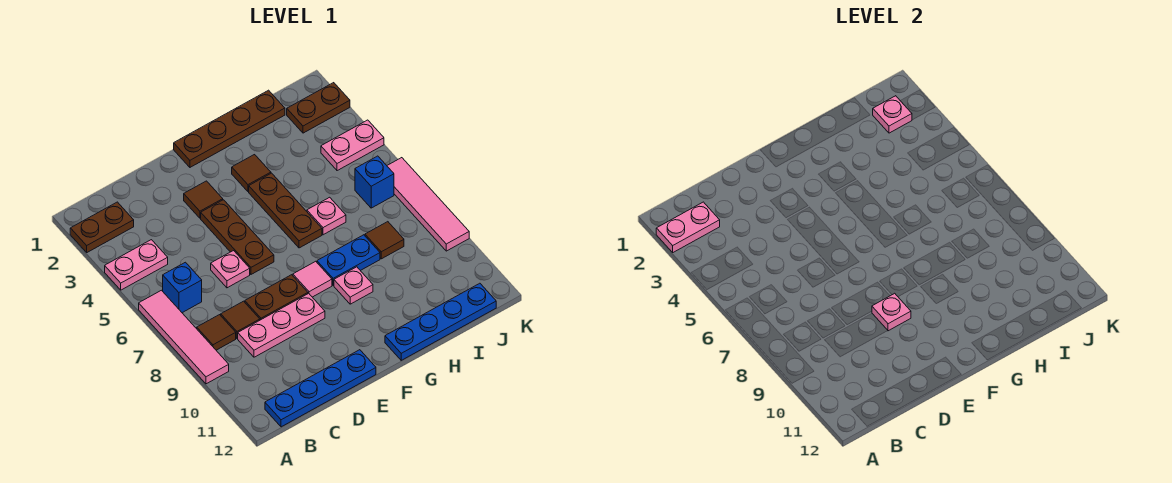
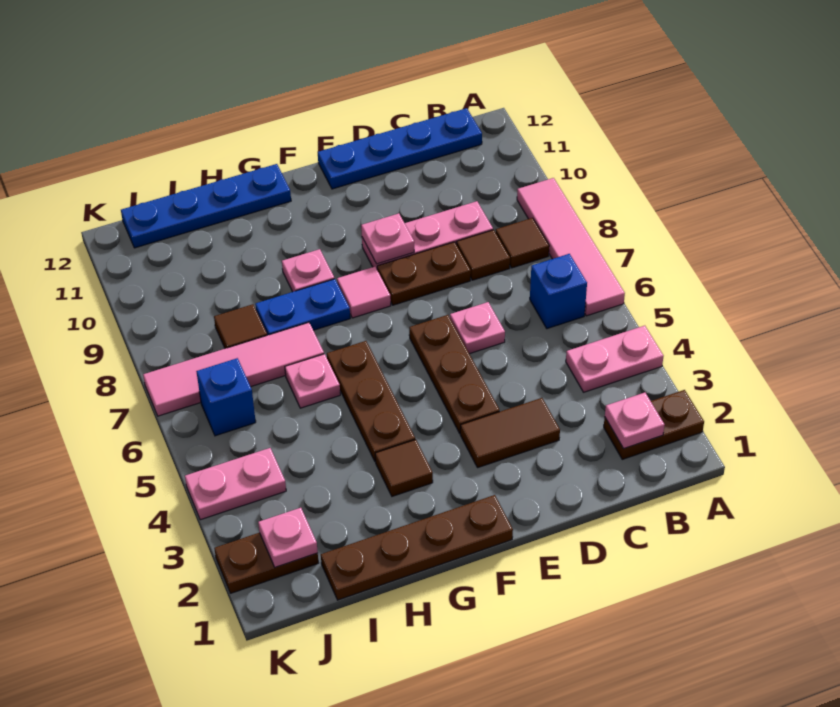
pink plate A2:B2 level 2 -> pink plate B2 level 2
brown tile E3 level 1 -> brown tile D3:E3 level 1
pink tile K6:K9 level 1 -> pink tile H7:K7 level 1

